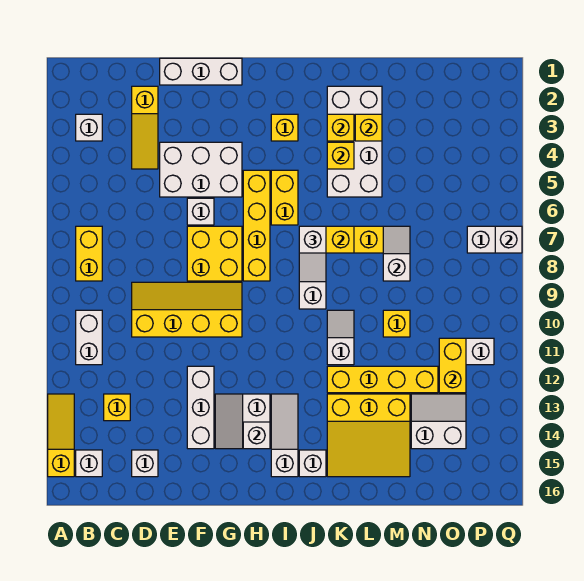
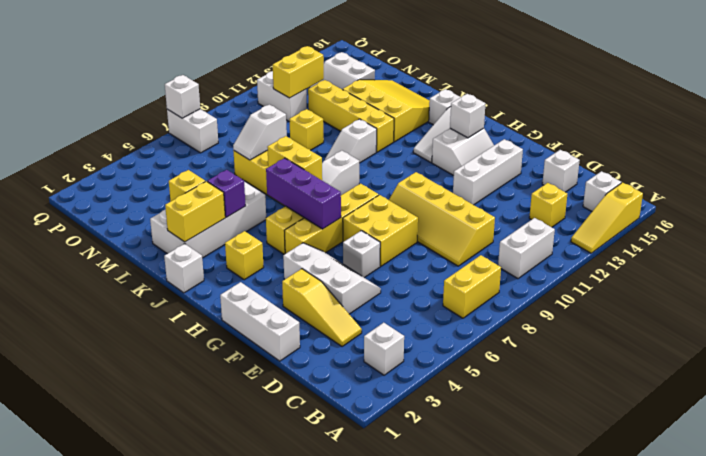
yellow slope D2:D4 level 1 top 2 -> yellow slope D3:F3 level 1 top F
white brick E4:G5 level 1 -> white slope E4:G5 level 1 top 4
none -> purple brick H6:J6 level 2
white brick J7 level 3 -> white brick J1 level 1
yellow brick K3 level 2 -> yellow brick K2:K3 level 2
yellow brick K4 level 2 -> purple brick K4 level 2

